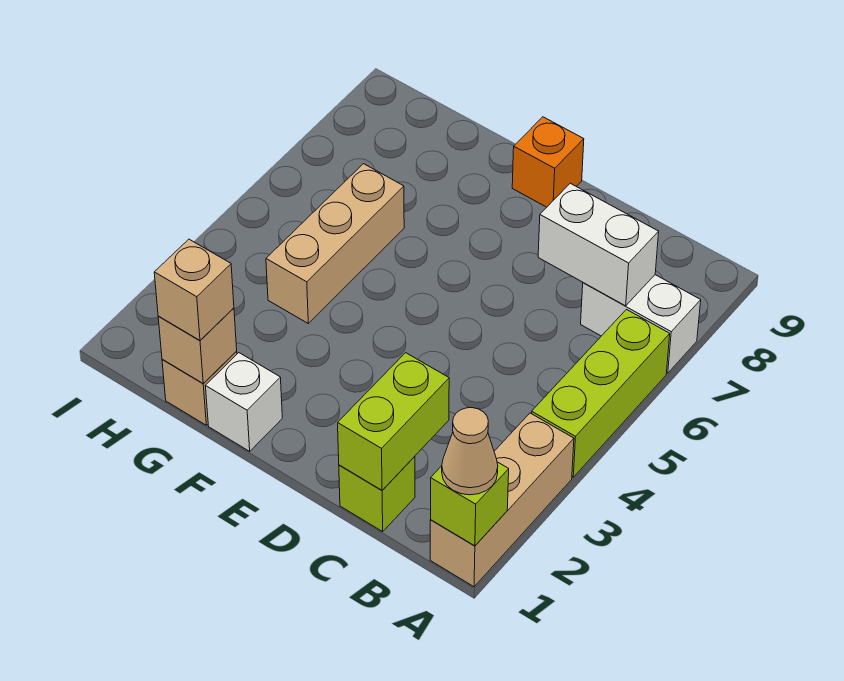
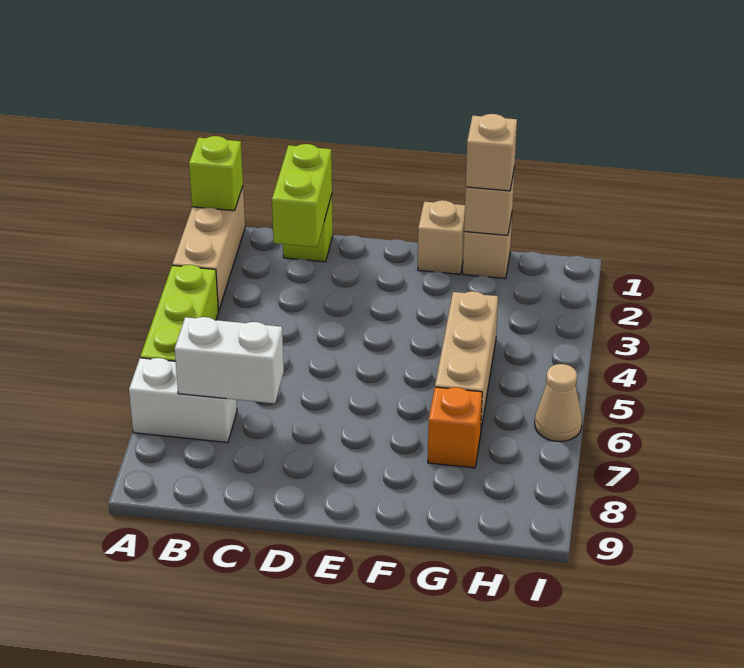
tan cone A1 level 3 -> tan cone I6 level 1
orange brick E9 level 1 -> orange brick G7 level 1
white brick F1 level 1 -> tan brick F1 level 1

